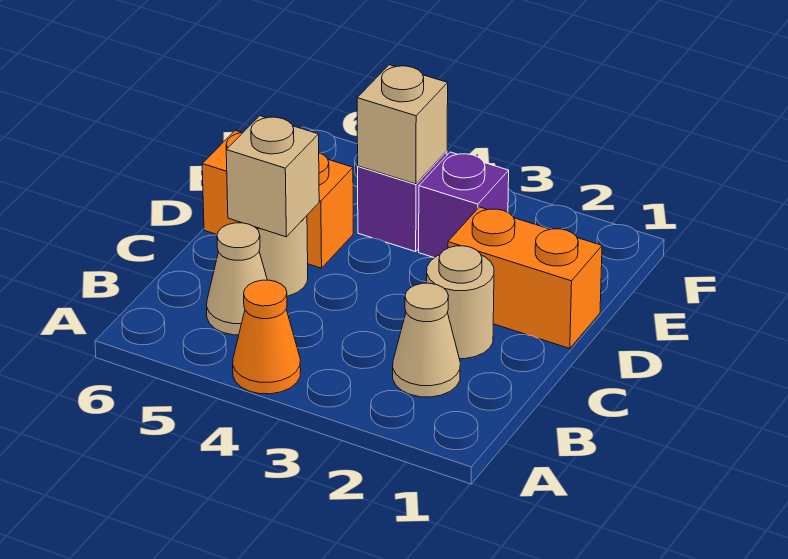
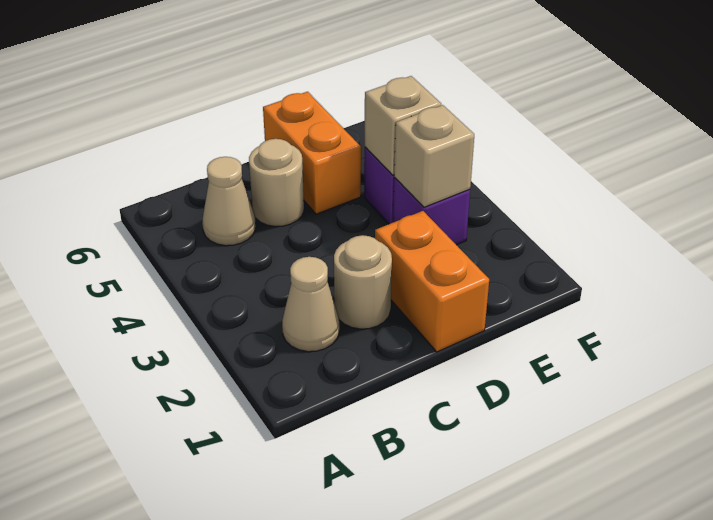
orange cone A4 level 1 -> none
tan brick C5 level 2 -> tan brick E3 level 2

